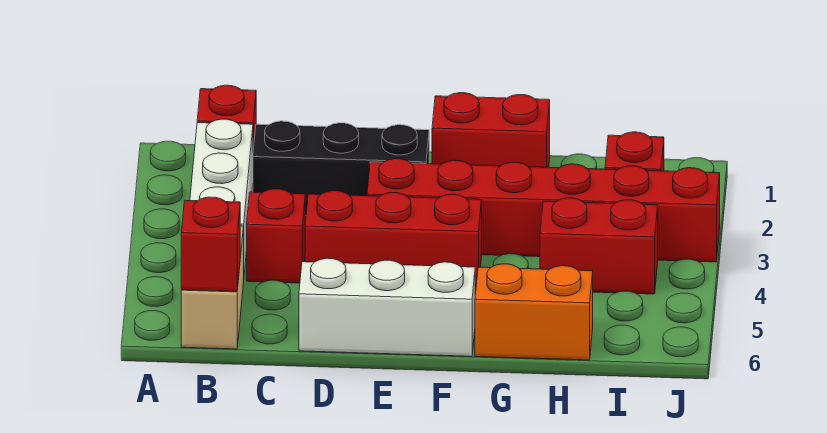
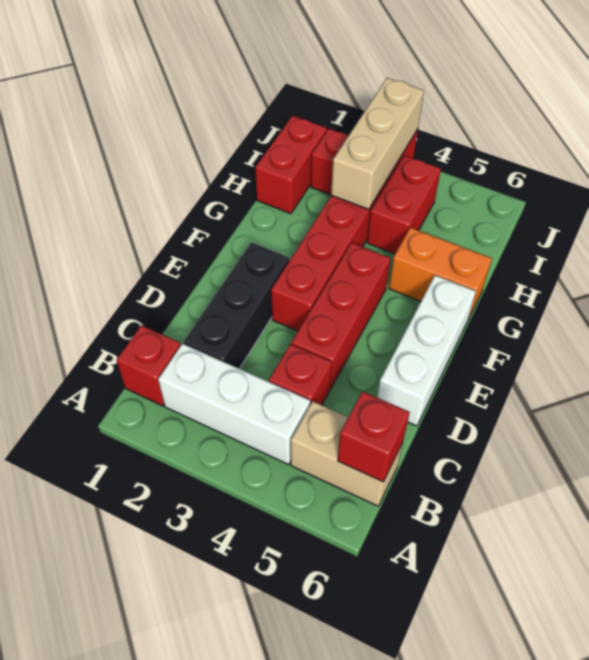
red brick F1:G1 level 1 -> red brick H1:I1 level 1
orange brick G6:H6 level 1 -> orange brick G5:G6 level 1
none -> tan brick H3:J3 level 2

